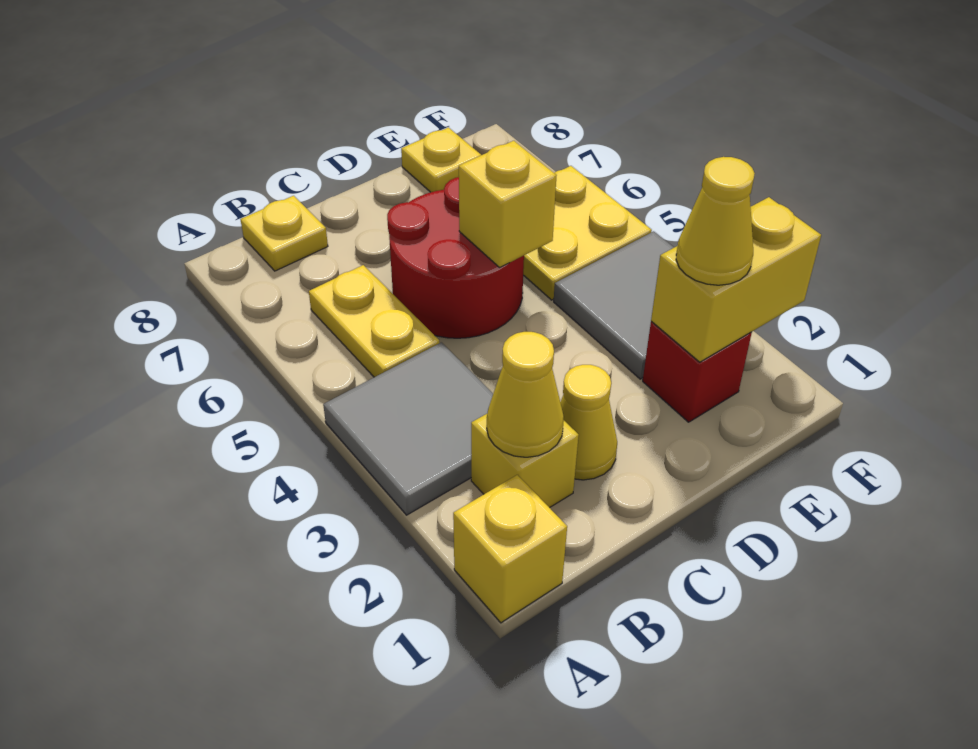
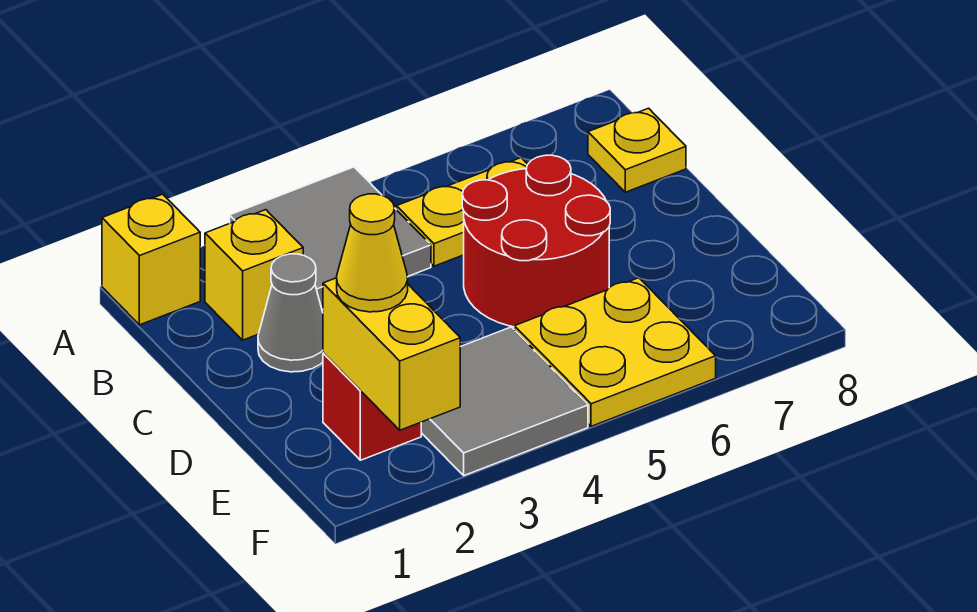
yellow cone B2 level 2 -> none
yellow cone C2 level 1 -> grey cone C2 level 1
yellow brick D5 level 2 -> none
yellow plate E8 level 1 -> none

